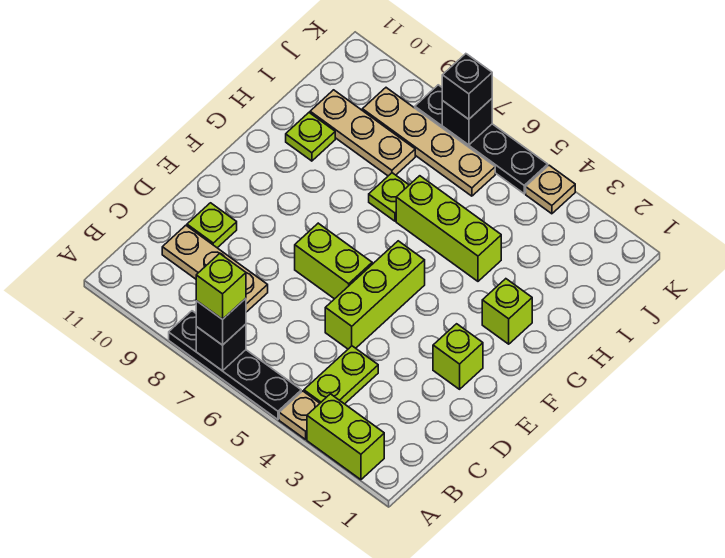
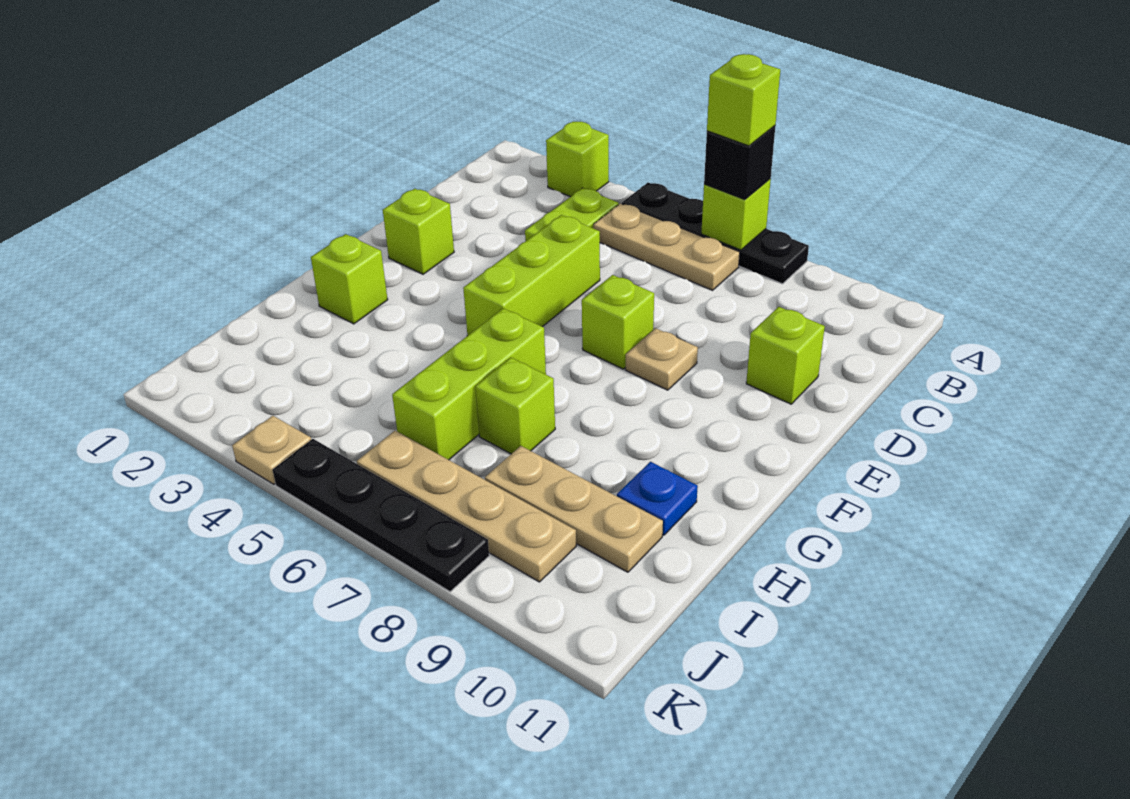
lime brick A2:A3 level 1 -> lime brick A3 level 1
tan plate A4 level 1 -> tan plate E8 level 1
black brick A7 level 2 -> lime brick A7 level 2
tan plate C8:C10 level 1 -> tan plate B5:B7 level 1
lime plate D10 level 1 -> lime brick D10 level 1
lime brick E6:E7 level 1 -> lime brick E7 level 1
lime brick H4:H6 level 1 -> lime brick G6:I6 level 1
lime plate H7 level 1 -> lime brick H7 level 1
lime plate H10 level 1 -> blue plate H10 level 1
black brick K7 level 2 -> none
black brick K7 level 3 -> none

